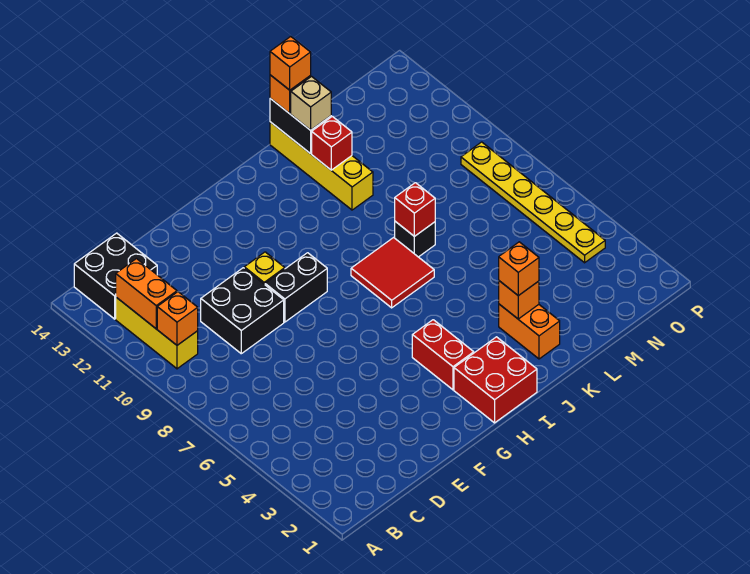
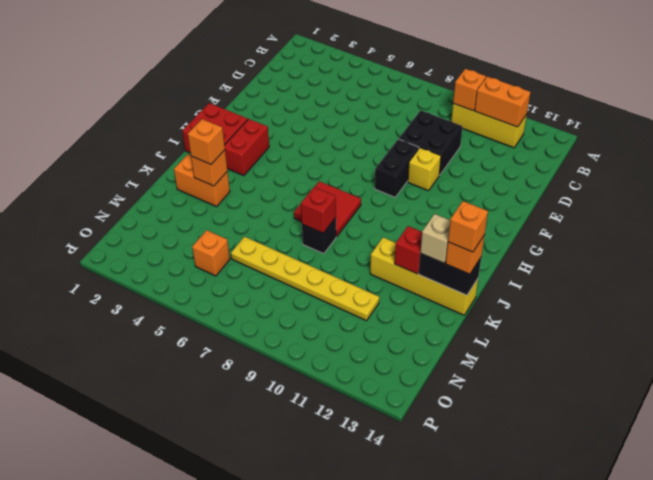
black brick B13:C14 level 1 -> none
red brick H3:H4 level 1 -> red brick H3:I3 level 1
none -> orange brick N5 level 1
yellow plate O4:O9 level 1 -> yellow plate M6:M11 level 1

